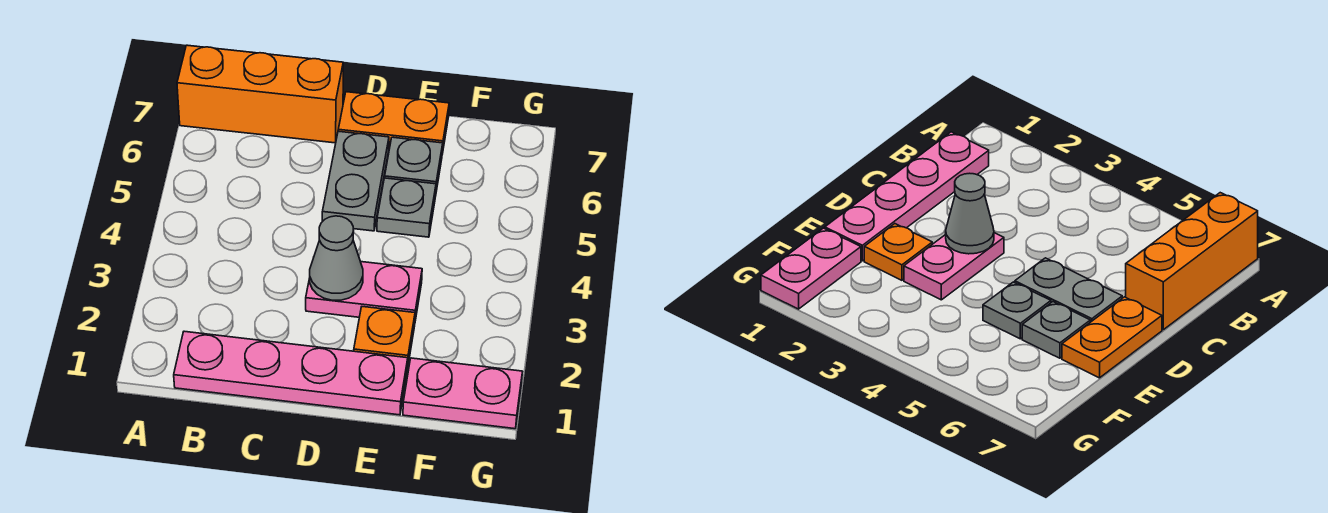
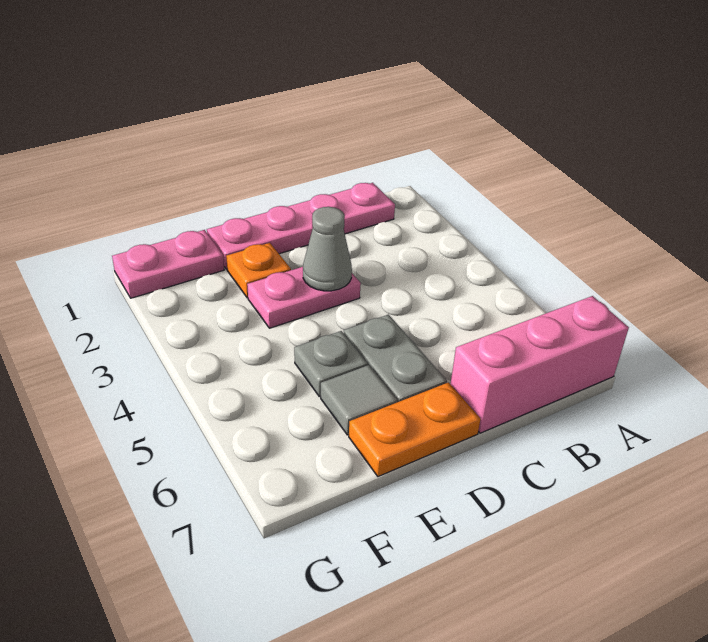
orange brick A7:C7 level 1 -> pink brick A7:C7 level 1
grey plate E6 level 1 -> grey tile E6 level 1

